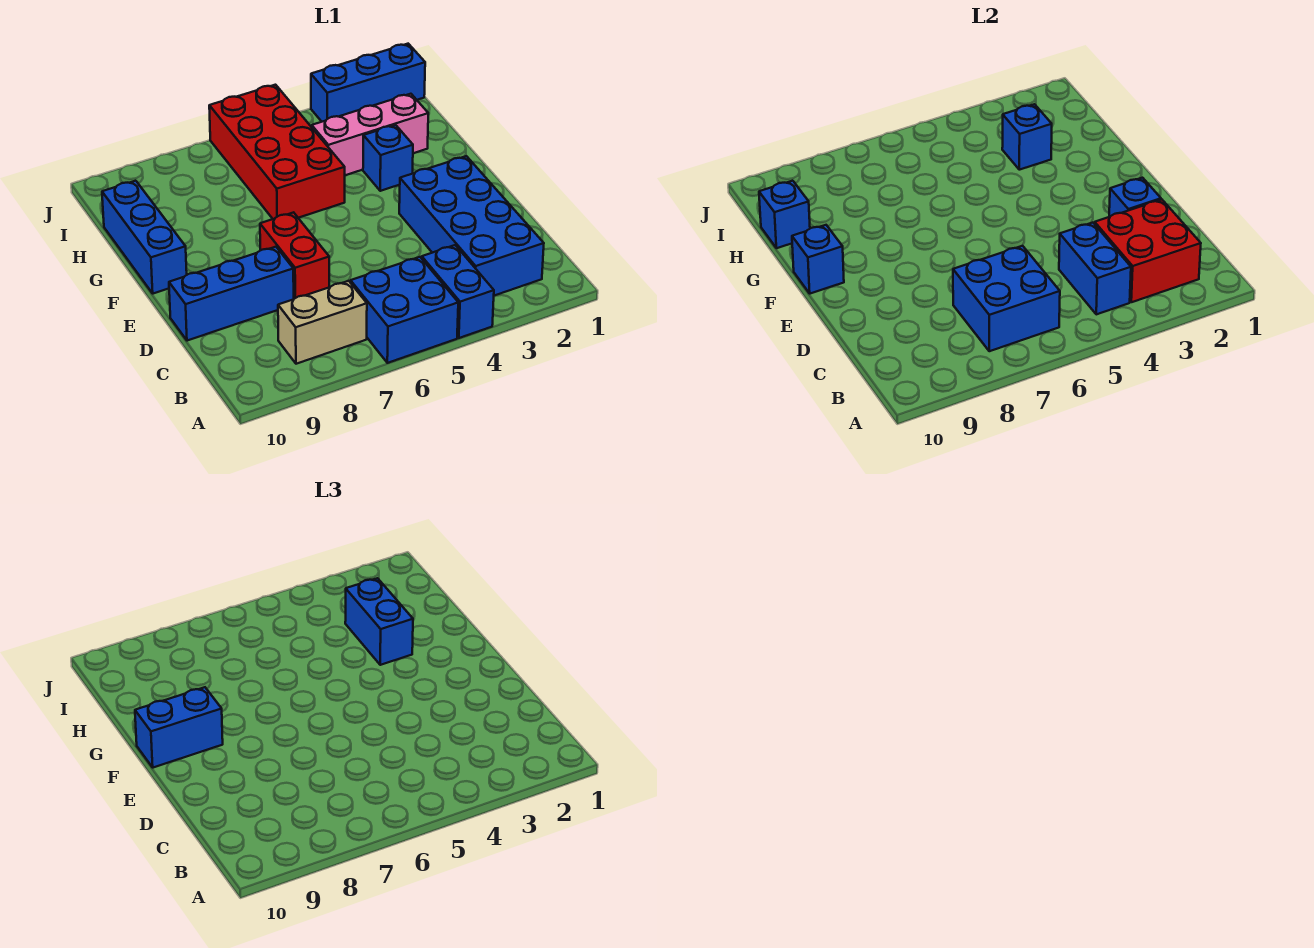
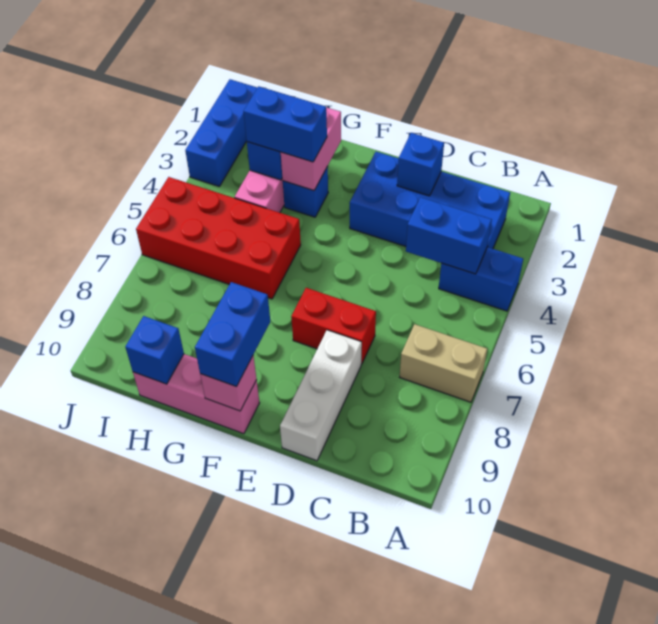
blue brick A5:B6 level 1 -> none
red brick B2:C3 level 2 -> none
blue brick B6:C7 level 2 -> none
tan brick B7:B8 level 1 -> tan brick A7:B7 level 1
blue brick D8:D10 level 1 -> white brick D8:D10 level 1
blue brick F10:H10 level 1 -> pink brick F10:H10 level 1
blue brick F10 level 2 -> pink brick F10 level 2
none -> pink brick G2:G3 level 2

